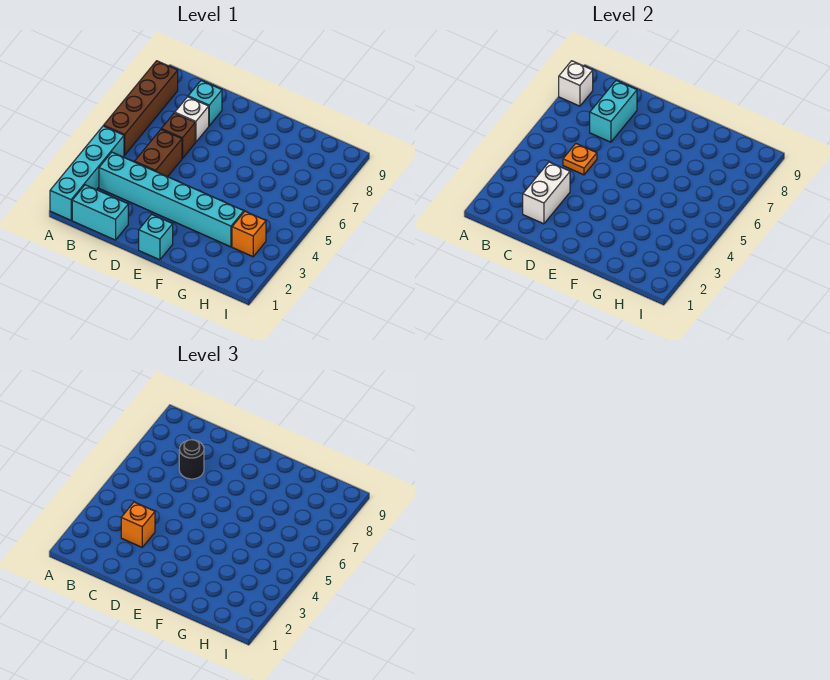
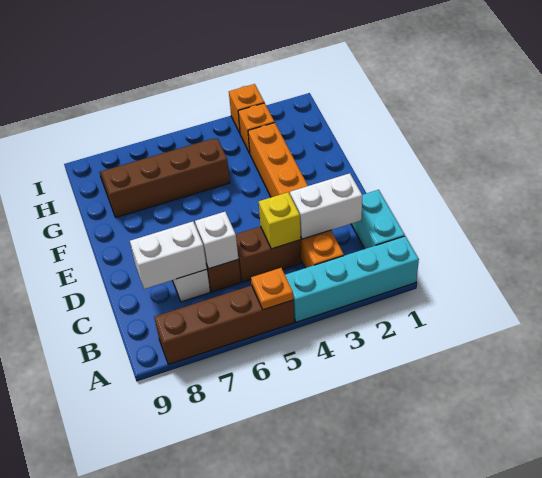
white brick A8 level 2 -> white brick C6 level 2
cyan brick B3:G3 level 1 -> orange brick B3:G3 level 1
orange brick C3 level 3 -> orange brick I3 level 1
none -> yellow brick C4 level 2
orange plate C5 level 2 -> orange plate A5 level 2
cyan brick C7:C8 level 2 -> white brick C7:C8 level 2
black round brick C7 level 3 -> none
cyan brick C8 level 1 -> none
cyan brick E1 level 1 -> none
none -> brown slope G5:H8 level 1 top G

